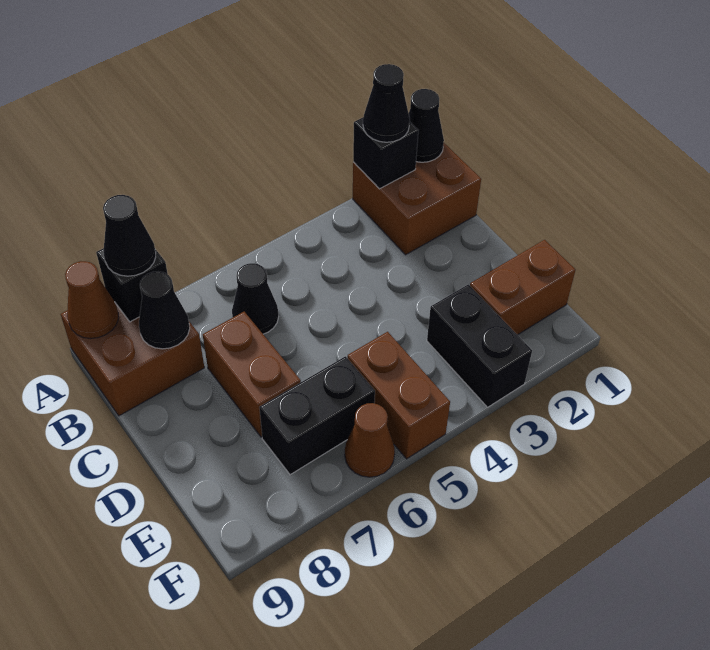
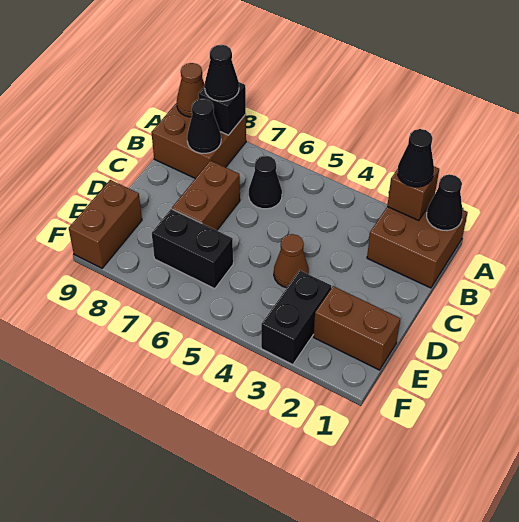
black brick A2 level 2 -> brown brick A2 level 2
brown brick E5:F5 level 1 -> brown brick E9:F9 level 1
brown cone F6 level 1 -> brown cone D4 level 1

